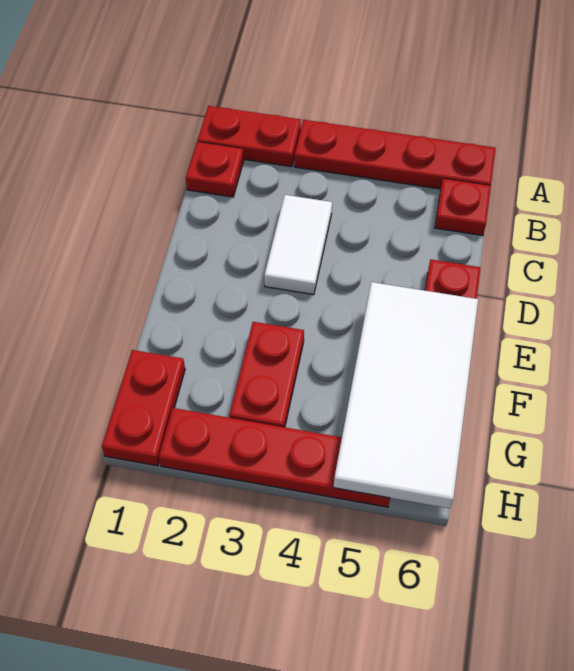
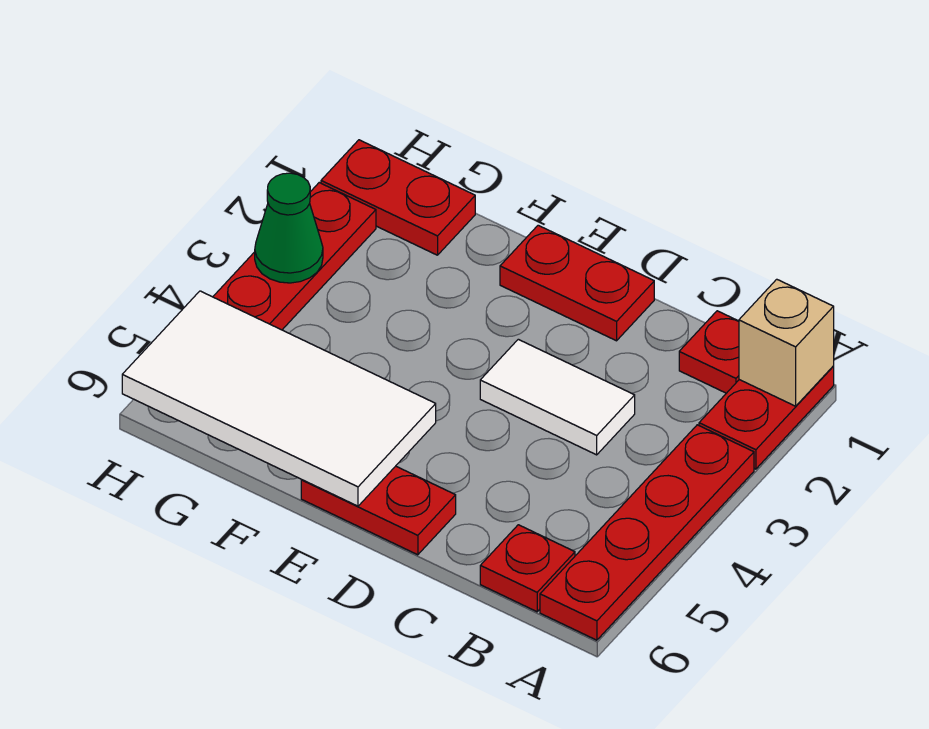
none -> tan brick A1 level 2
red plate F3:G3 level 1 -> red plate D1:E1 level 1
none -> green cone H3 level 2

